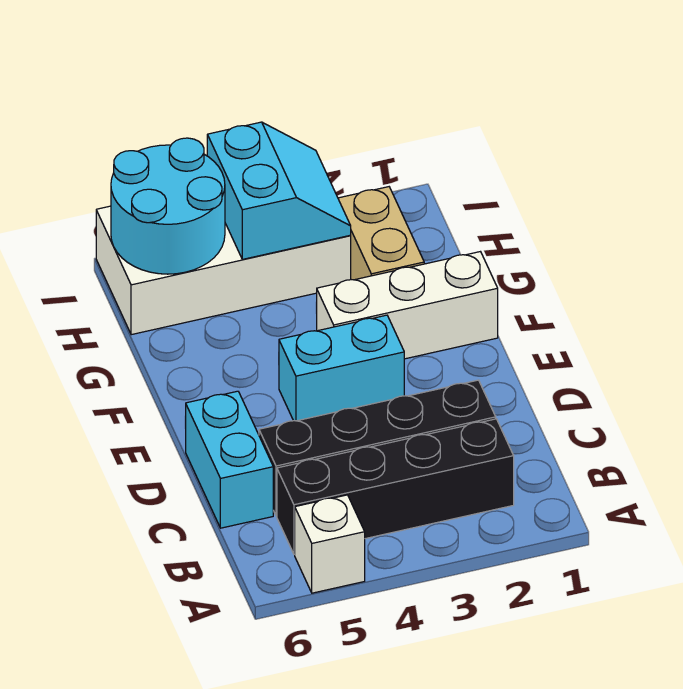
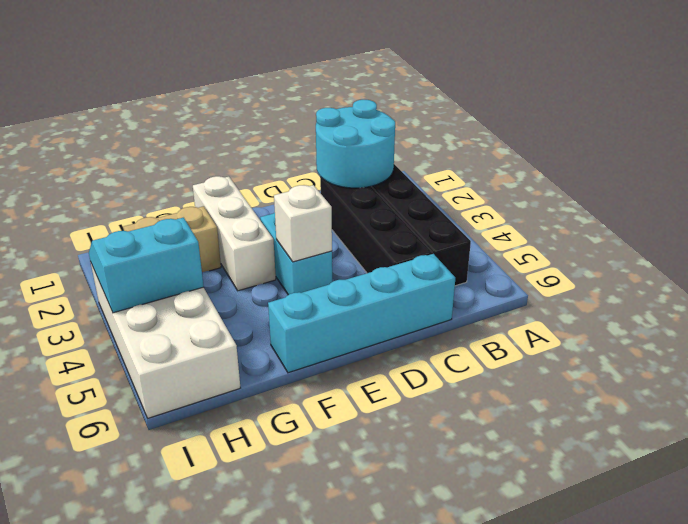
white brick A5 level 1 -> white brick E4 level 2
cyan brick C6:D6 level 1 -> cyan brick C6:F6 level 1
cyan round brick H5:I6 level 2 -> cyan round brick B1:C2 level 2

